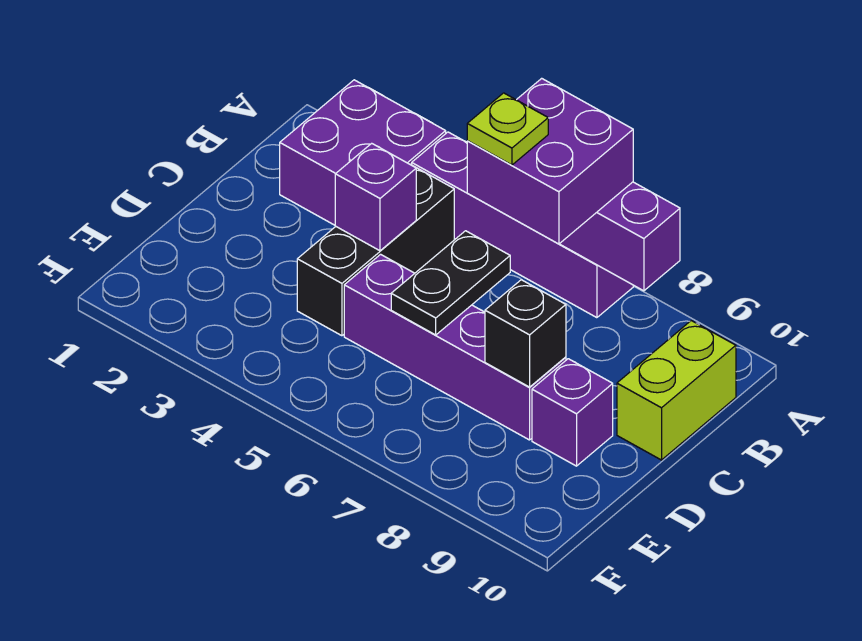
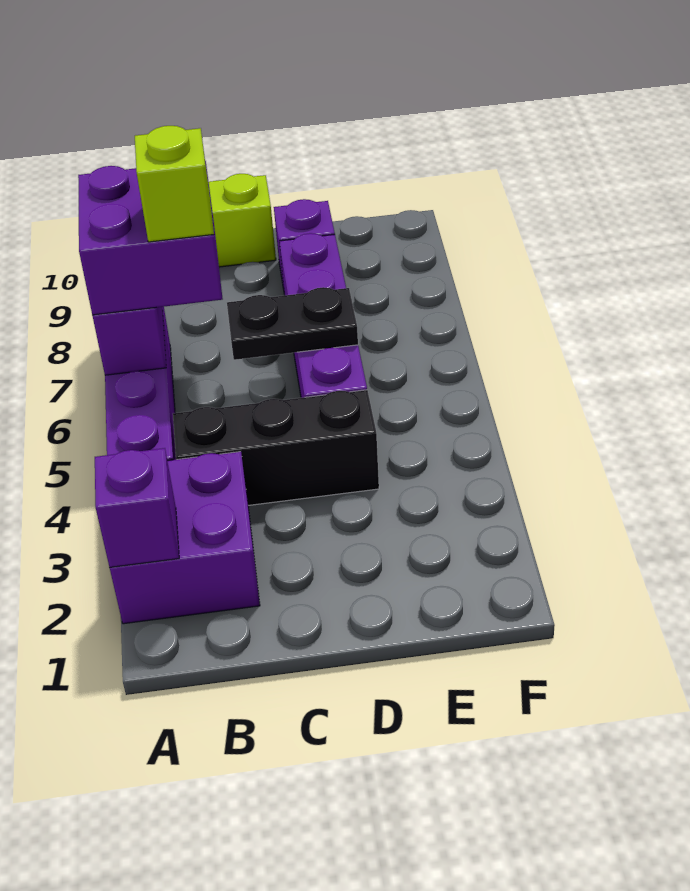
lime plate B6 level 4 -> lime brick B6 level 4
purple brick C4 level 2 -> purple brick A2 level 2
black brick D8 level 2 -> none

